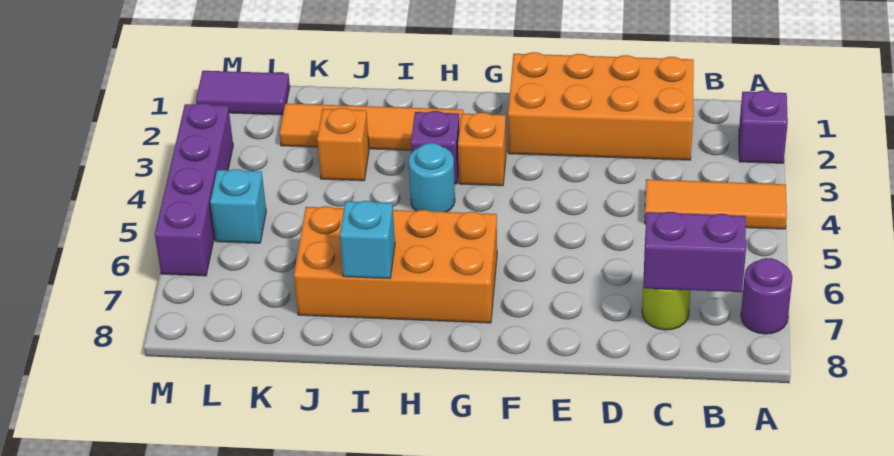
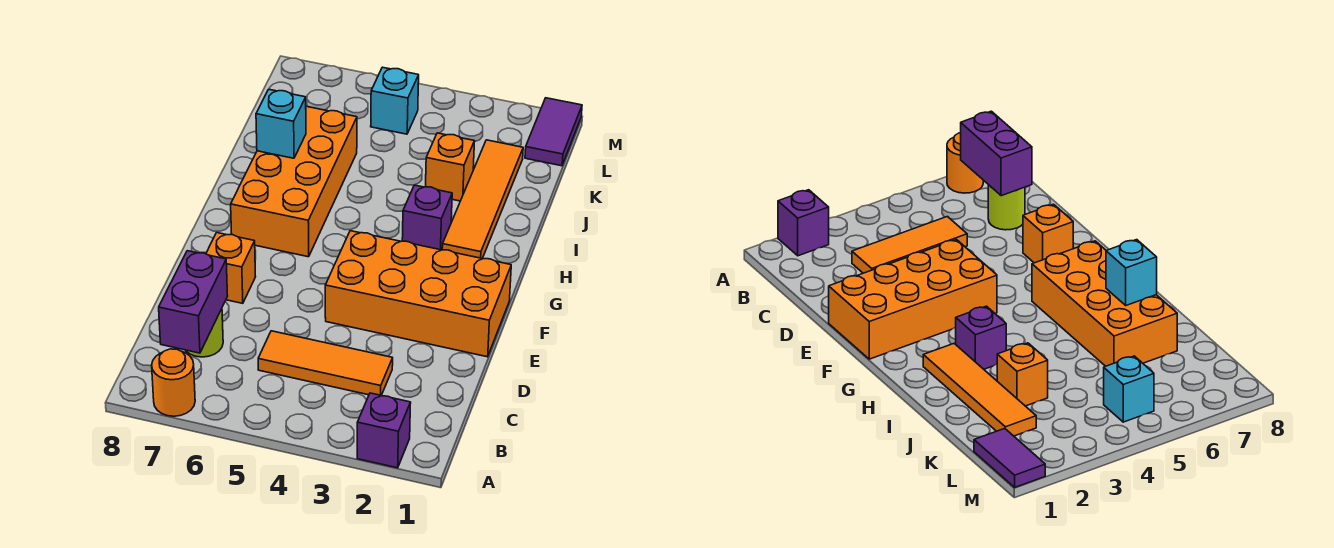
orange tile A4:C4 level 1 -> orange tile C3:C5 level 1
purple round brick A7 level 1 -> orange round brick A7 level 1
orange brick C1:F2 level 1 -> orange brick E1:F4 level 1
orange brick G3 level 1 -> orange brick E7 level 1
cyan round brick H4 level 1 -> none
purple brick M3:M6 level 1 -> none

